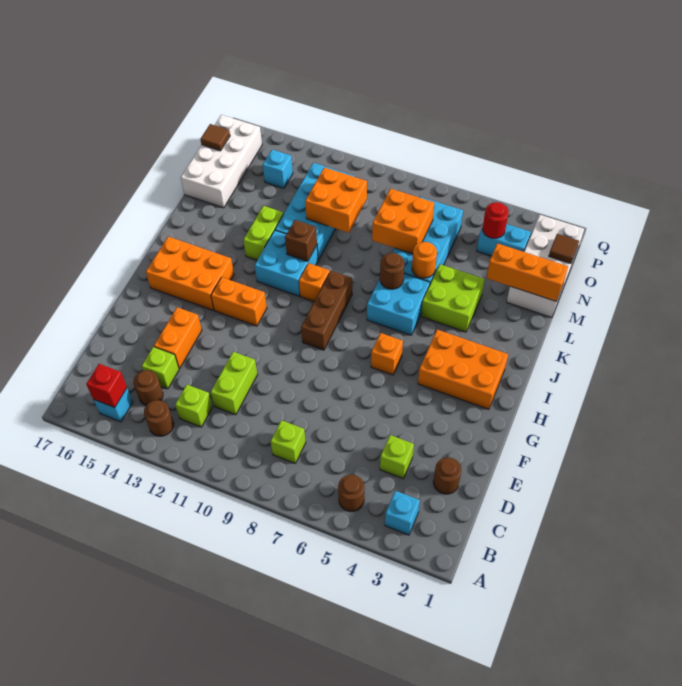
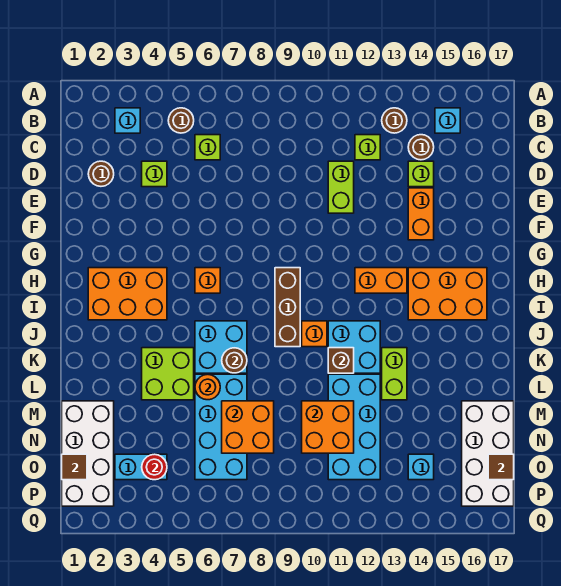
red brick B15 level 2 -> none
lime brick C8 level 1 -> lime brick C6 level 1
orange brick M1:M3 level 2 -> none

